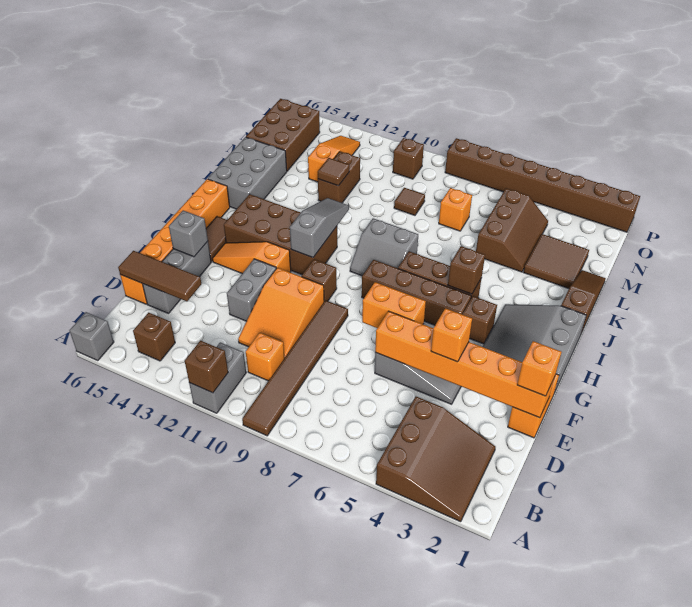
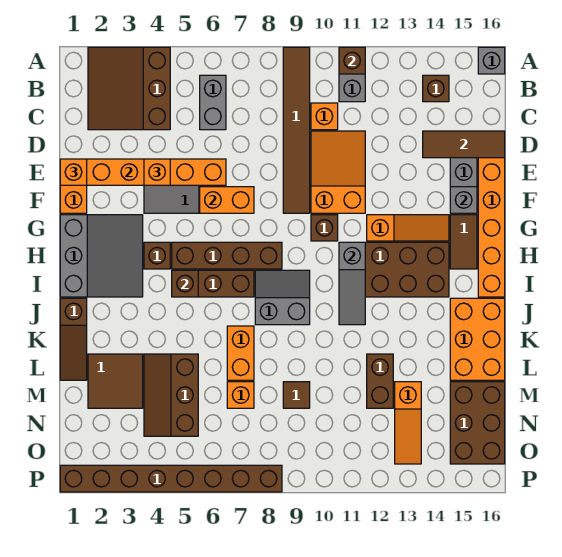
grey brick E12:F12 level 1 -> grey brick B6:C6 level 1
grey brick J15:L16 level 1 -> orange brick J15:L16 level 1
none -> orange brick K7:L7 level 1
brown tile L12 level 2 -> none
brown brick O10 level 1 -> none

